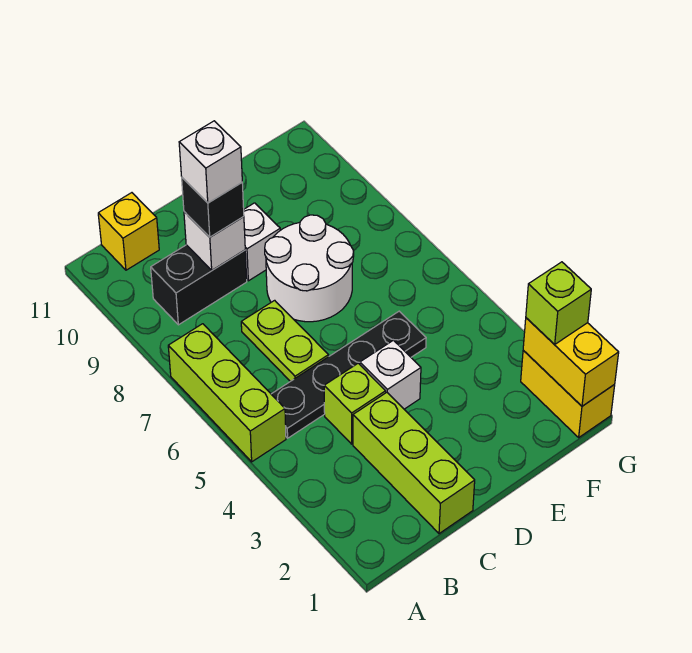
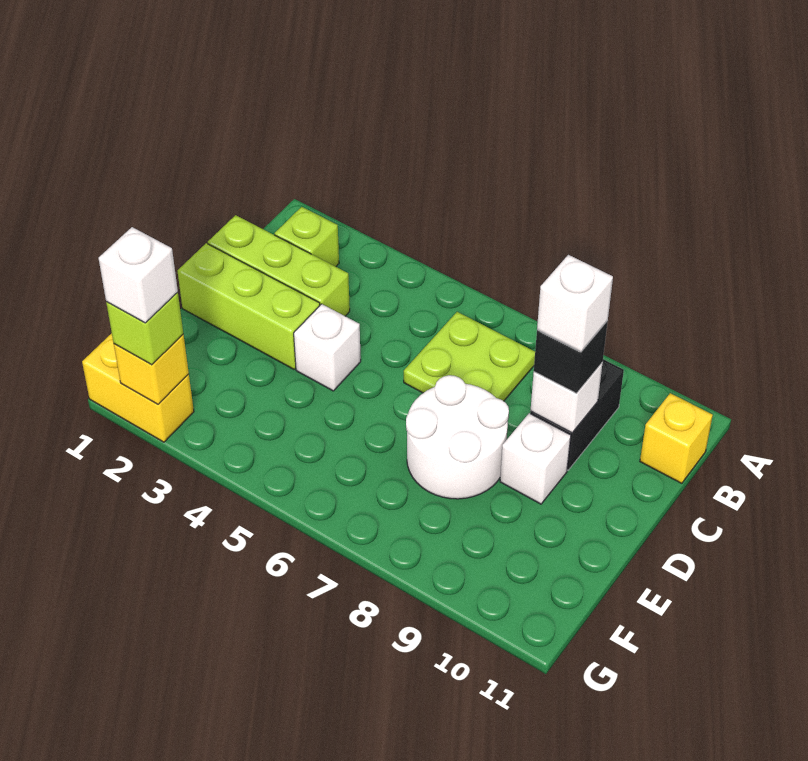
lime brick A5:A7 level 1 -> lime brick D1:D3 level 1
black plate B5:E5 level 1 -> none
lime brick C4 level 1 -> lime brick B2 level 1
lime plate C6:C7 level 1 -> lime plate B6:C7 level 1
yellow brick G1:G2 level 2 -> yellow brick G2 level 2
none -> white brick G2 level 4

